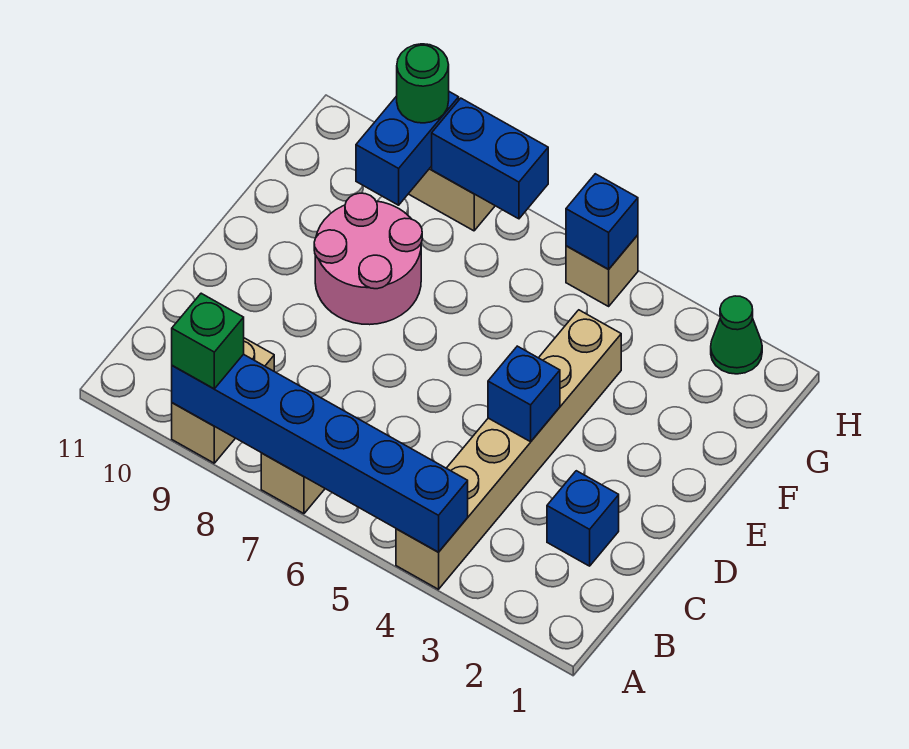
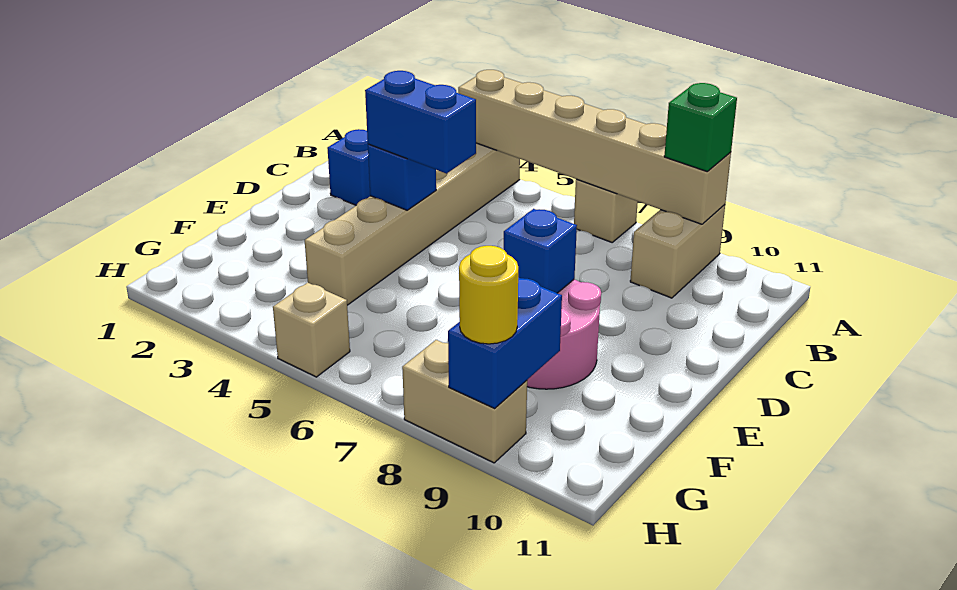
blue brick A4:A9 level 2 -> tan brick A4:A9 level 2
green cone H2 level 1 -> none
blue brick H5 level 2 -> blue brick E8 level 2
blue brick H7:H8 level 2 -> blue brick D4:D5 level 3
green round brick H9 level 3 -> yellow round brick H9 level 3

